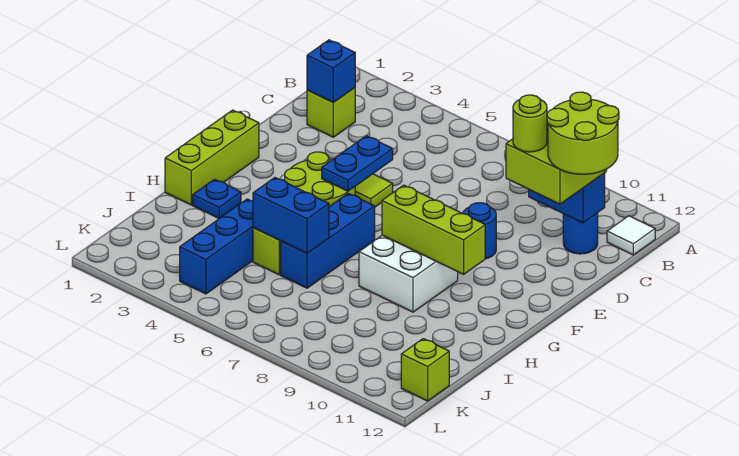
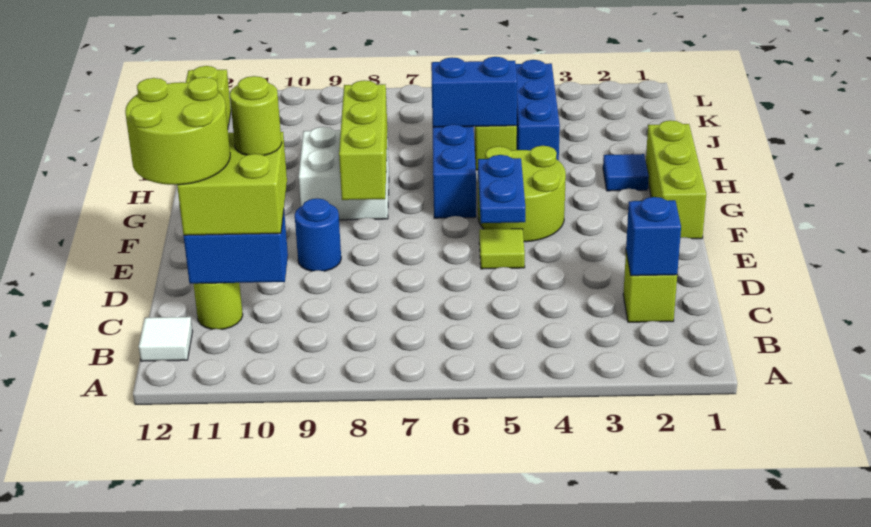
blue round brick C11 level 1 -> lime round brick C11 level 1
lime brick G8:G10 level 2 -> lime brick F8:H8 level 2
blue plate H2 level 1 -> blue tile H2 level 1

